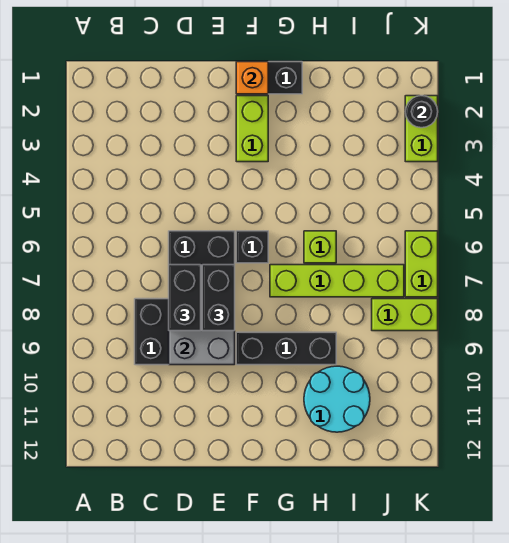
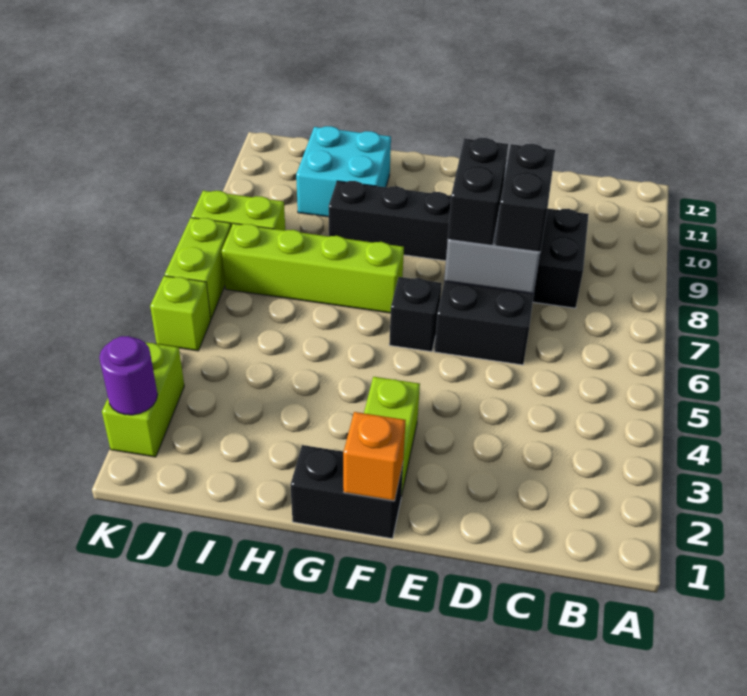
lime brick H6 level 1 -> lime brick K5 level 1
cyan round brick H10:I11 level 1 -> cyan brick H10:I11 level 1
black round brick K2 level 2 -> purple round brick K2 level 2

